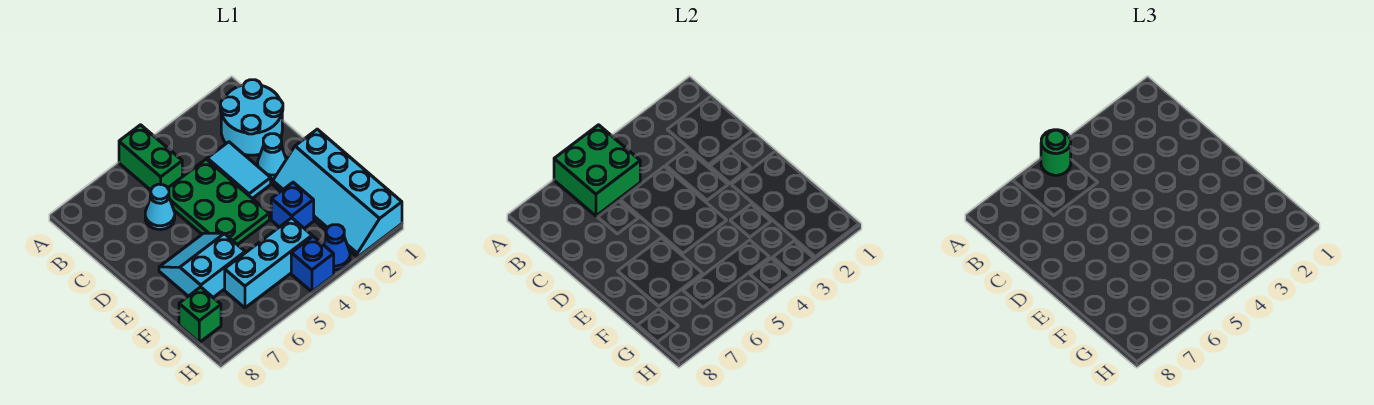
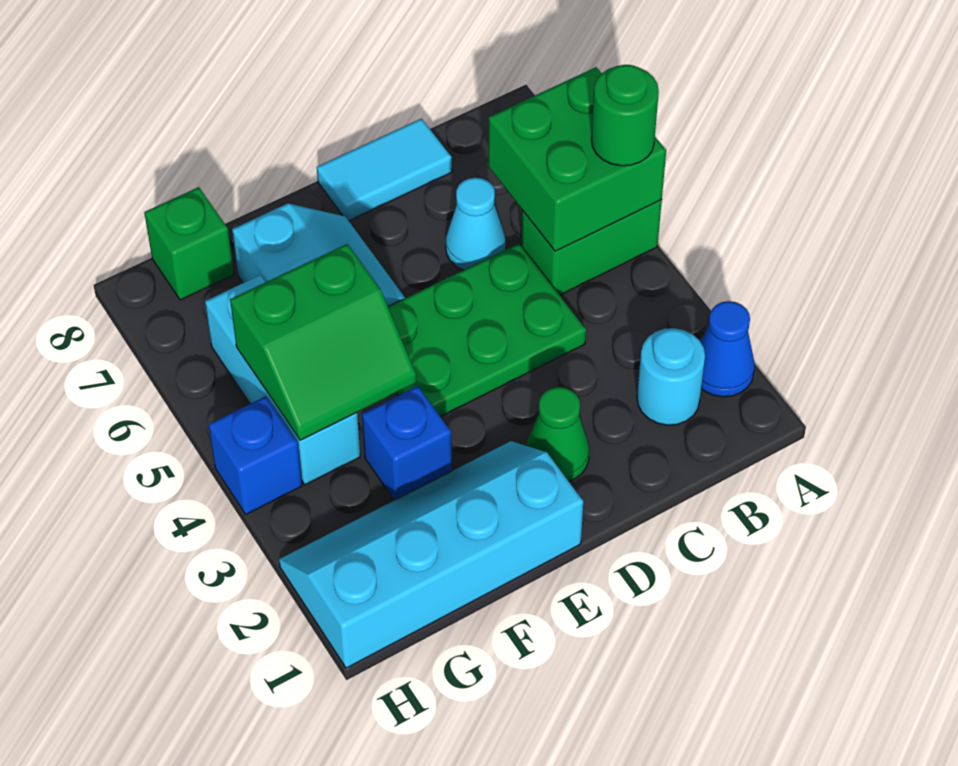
cyan round brick B1:C2 level 1 -> cyan round brick B2 level 1
cyan tile C3:D3 level 1 -> cyan tile C8:D8 level 1
cyan cone D2 level 1 -> green cone D2 level 1
none -> green slope F4:G5 level 2 top 5
blue cone H3 level 1 -> blue cone A2 level 1

